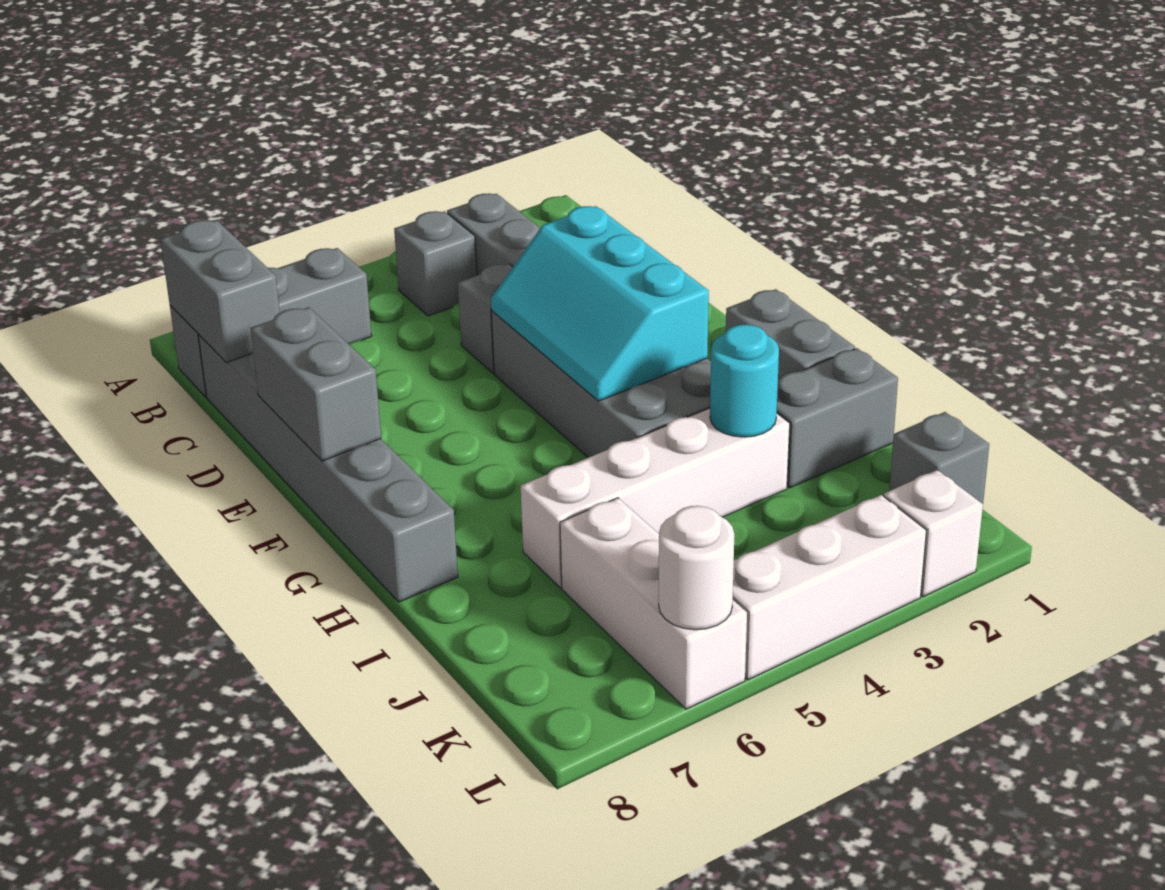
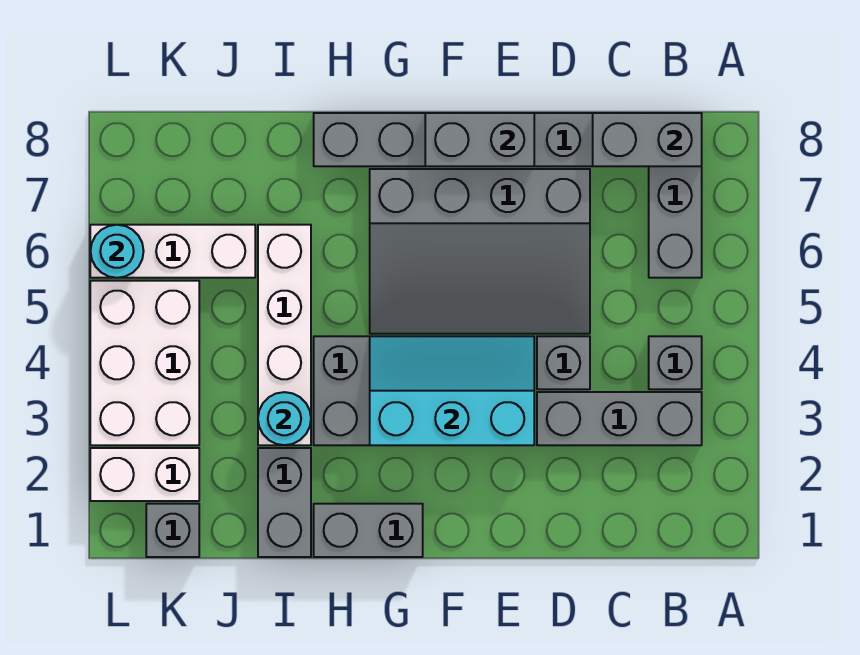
none -> grey slope D5:G7 level 1 top 7
white brick L2 level 1 -> white brick K2:L2 level 1
white brick L3:L5 level 1 -> white brick K3:L5 level 1
white round brick L6 level 2 -> cyan round brick L6 level 2

